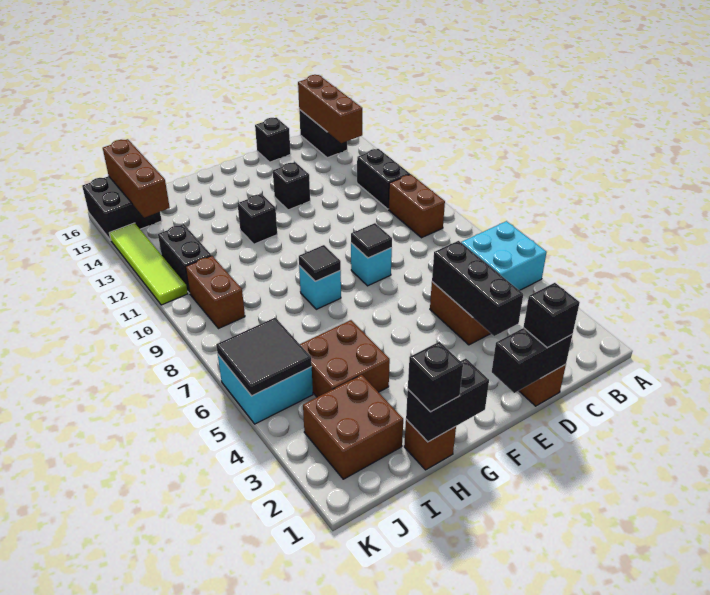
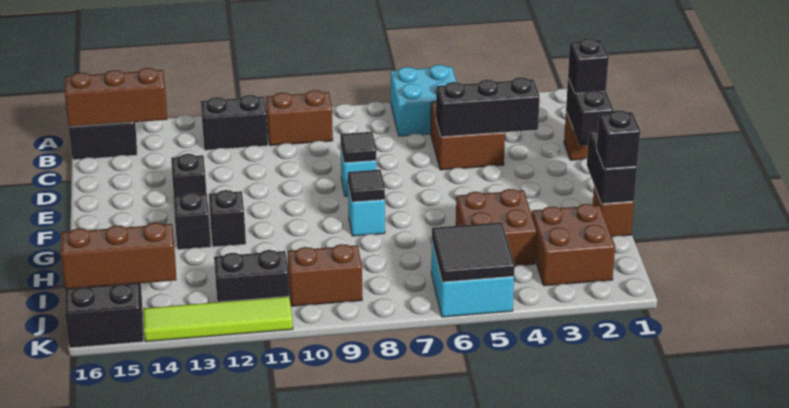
black brick D16 level 1 -> black brick G13 level 1

